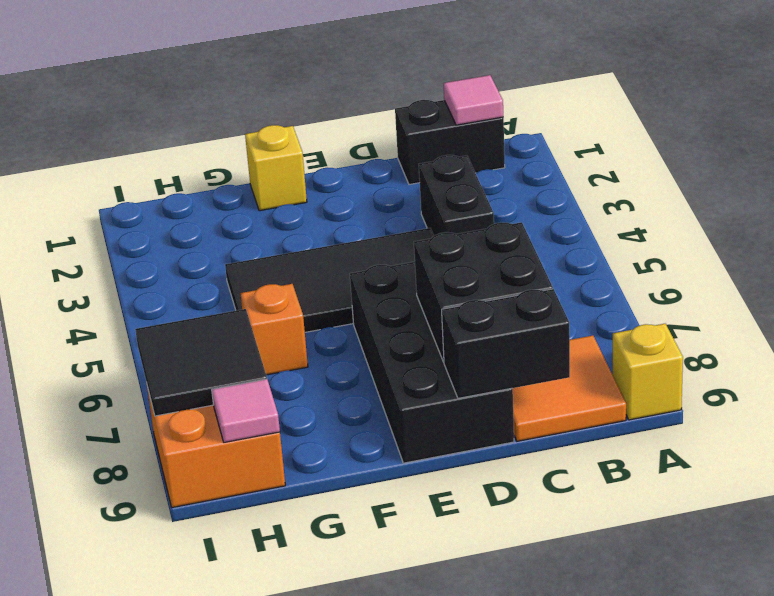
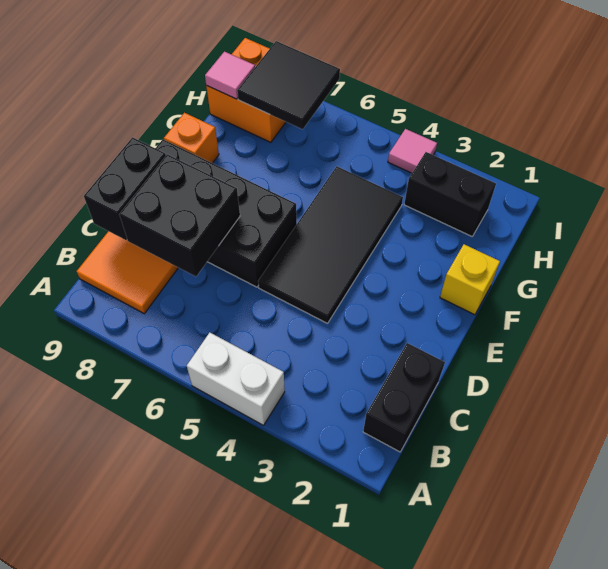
none -> white brick A4:A5 level 1
yellow brick A9 level 1 -> none
pink tile B1 level 2 -> pink tile I4 level 1
black brick C3:C4 level 1 -> black brick H2:H3 level 1
orange brick G6 level 1 -> orange brick F9 level 1

